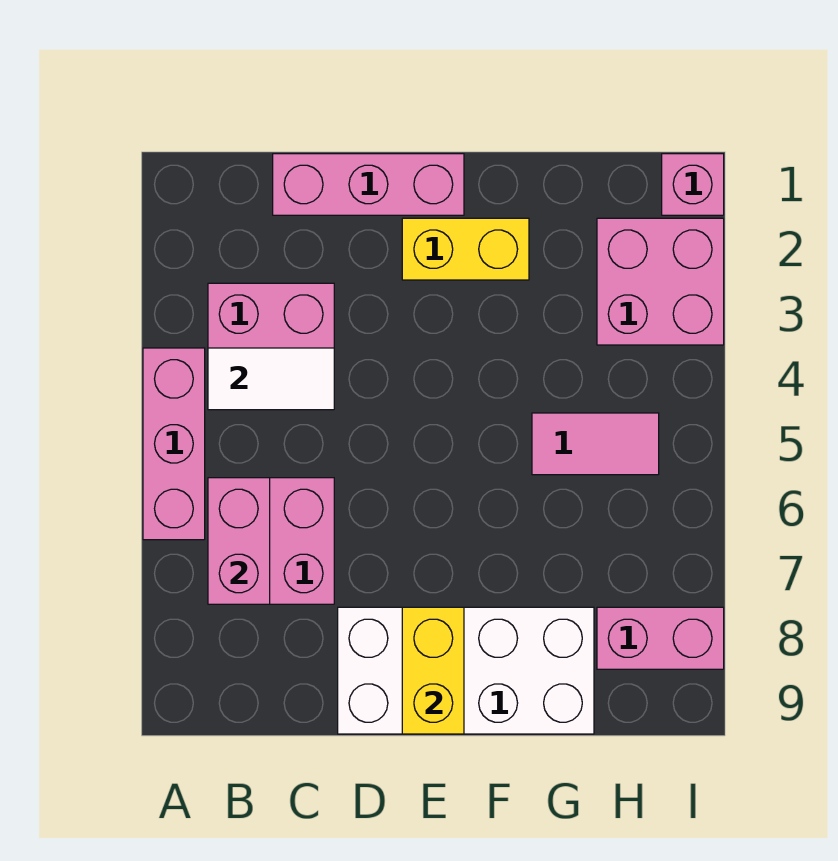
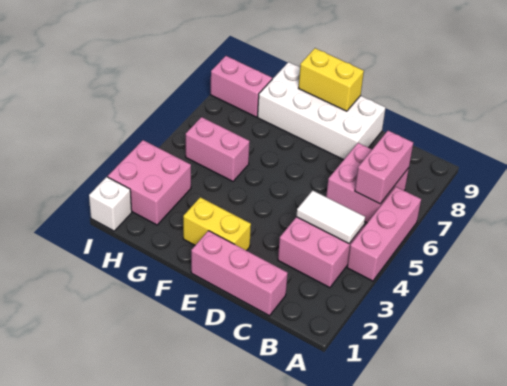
yellow brick E8:E9 level 2 -> yellow brick E9:F9 level 2
pink tile G5:H5 level 1 -> pink brick G5:H5 level 1
pink brick I1 level 1 -> white brick I1 level 1

